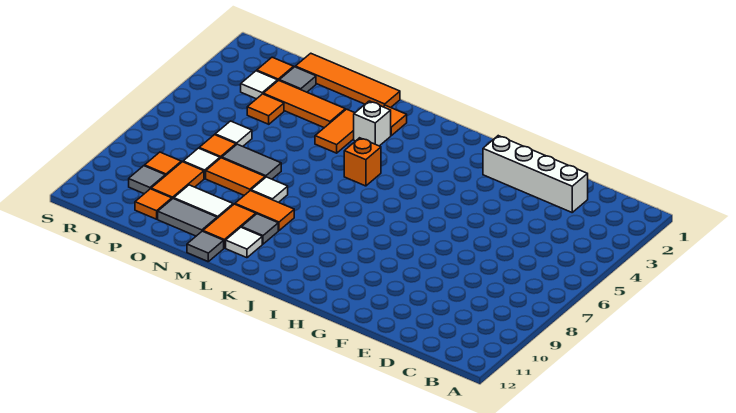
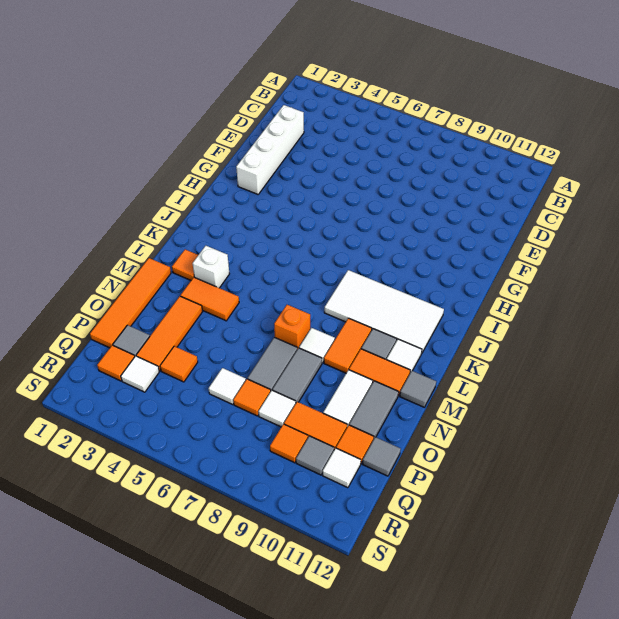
none -> white tile J8:K11 level 1
orange brick K5 level 1 -> orange brick M7 level 1
orange tile N8:O8 level 1 -> grey tile N8:O8 level 1
none -> grey tile P12 level 1
none -> white tile Q11 level 1

